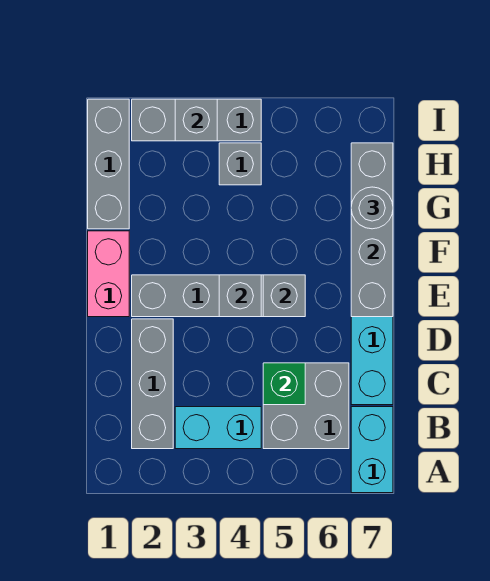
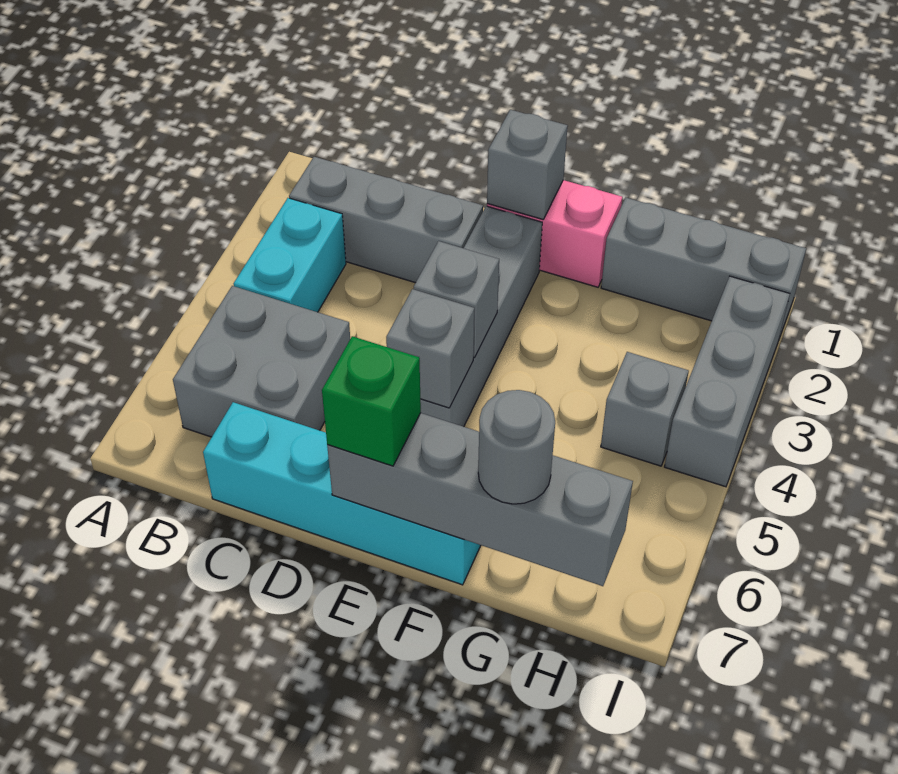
cyan brick A7:B7 level 1 -> none
green brick C5 level 2 -> green brick E7 level 3
grey brick I3 level 2 -> grey brick E1 level 2

